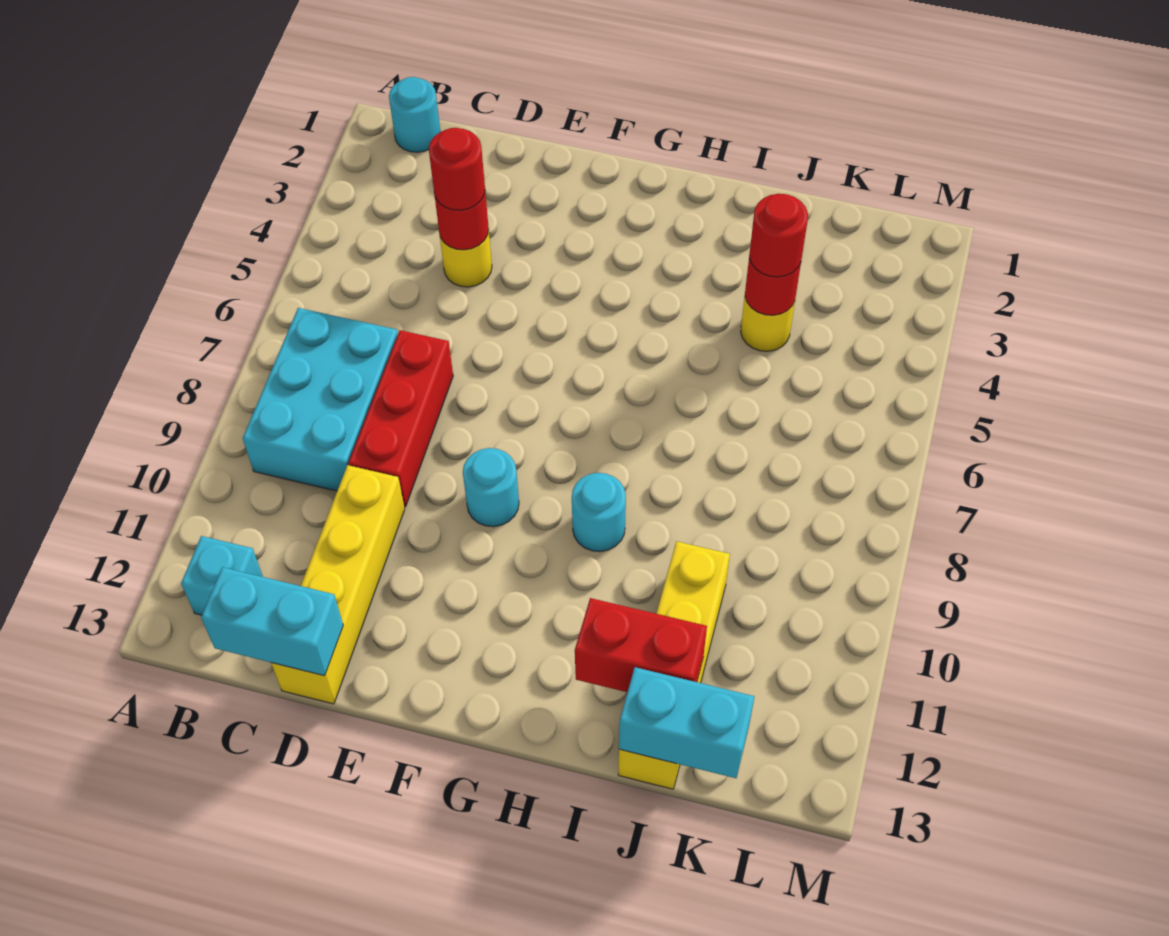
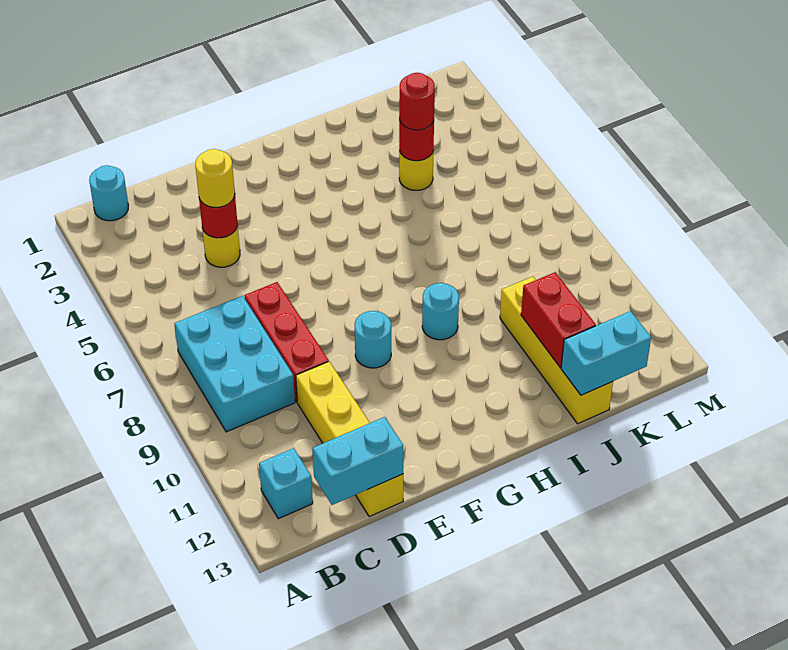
red round brick D4 level 3 -> yellow round brick D4 level 3
red brick I12:J12 level 2 -> red brick J11:J12 level 2

